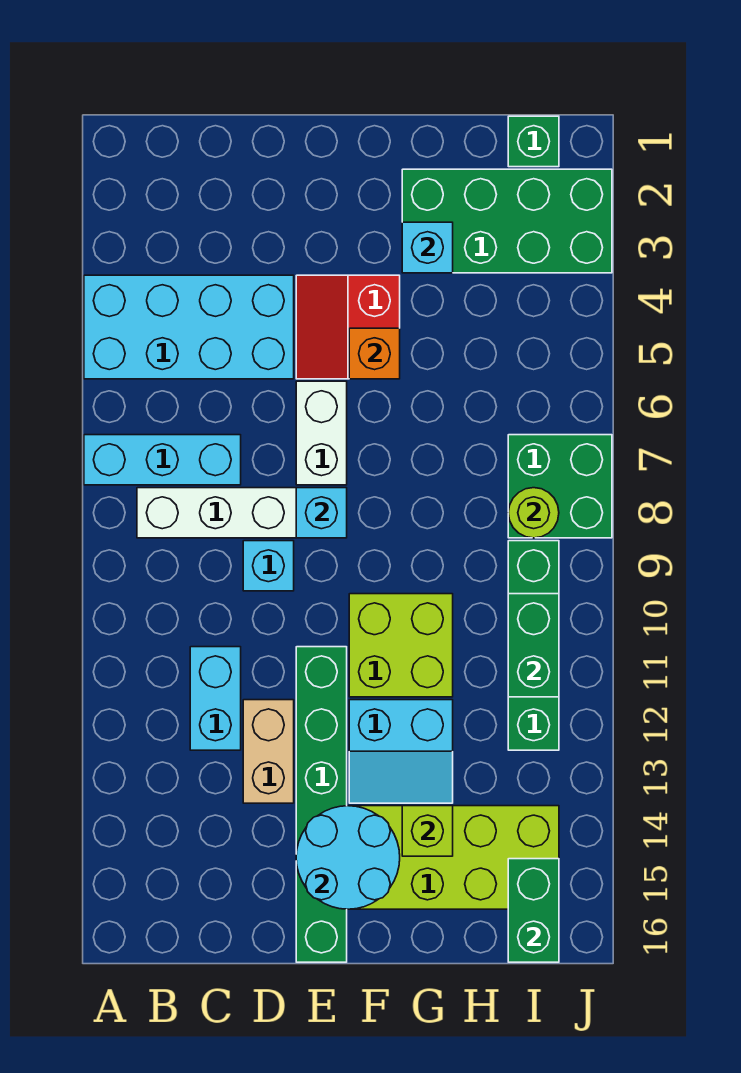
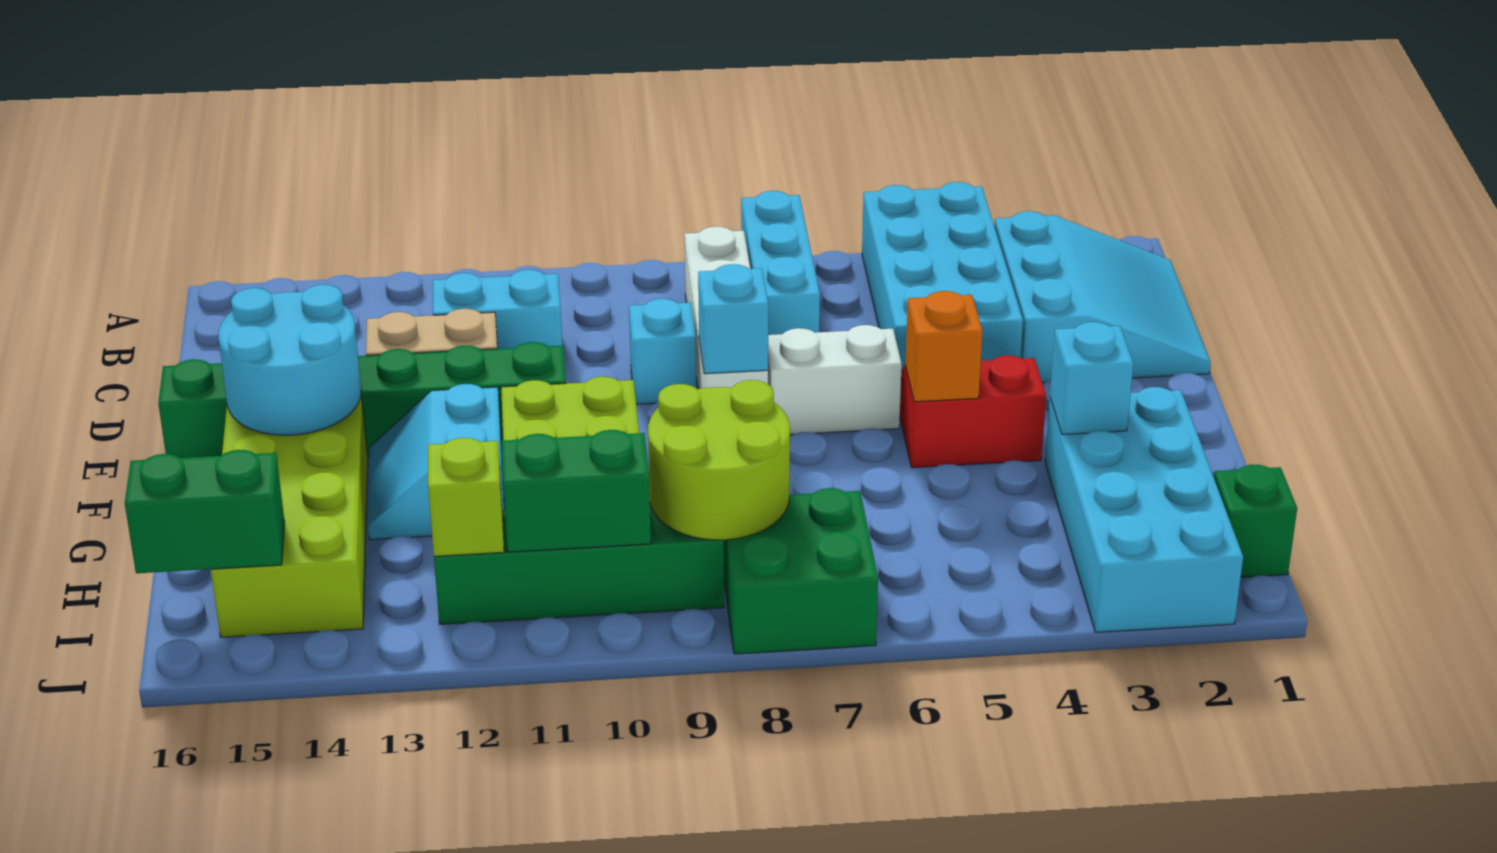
none -> cyan slope B1:D3 level 1 top 3
green brick G2:J3 level 1 -> cyan brick G2:J3 level 1
lime brick G14 level 2 -> lime brick I12 level 2
lime round brick I8 level 2 -> lime round brick H8:I9 level 2

